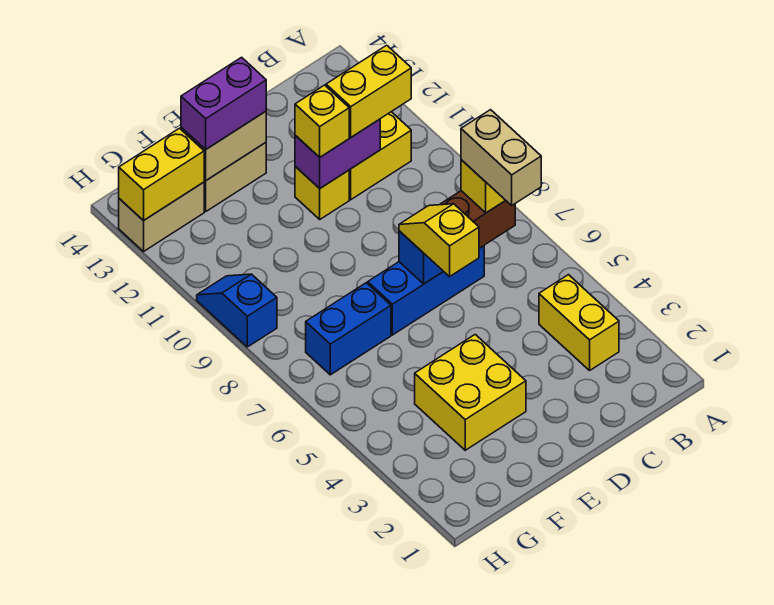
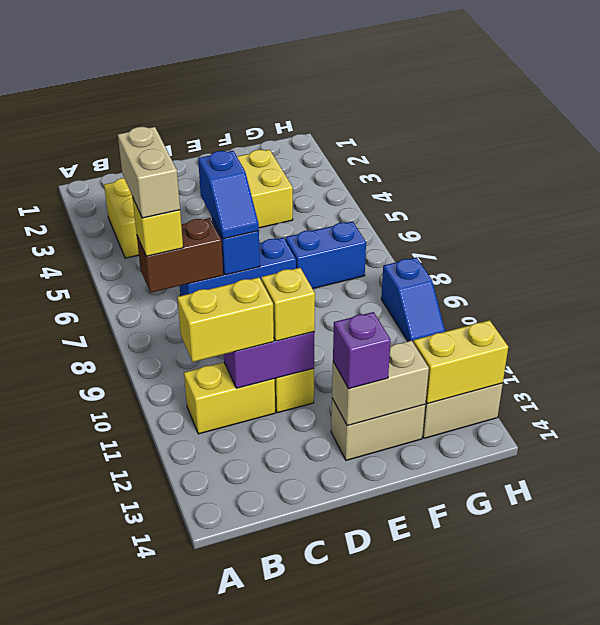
yellow slope D6:D7 level 3 top 6 -> blue slope D6:D7 level 3 top 6
purple brick E13:F13 level 3 -> purple brick E13 level 3

